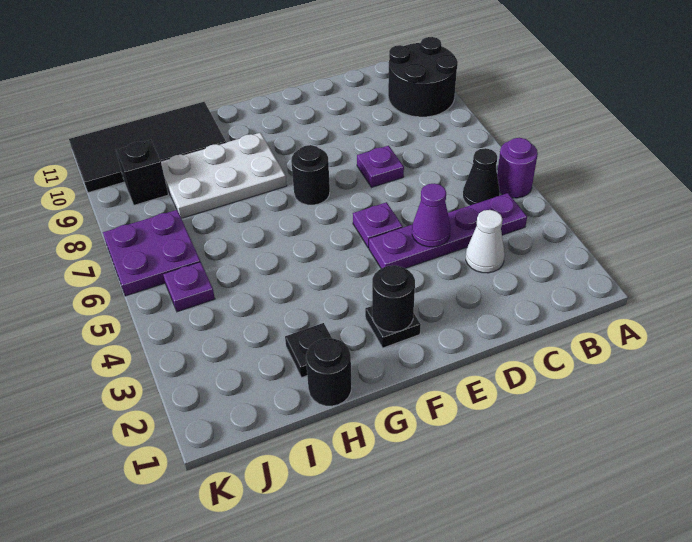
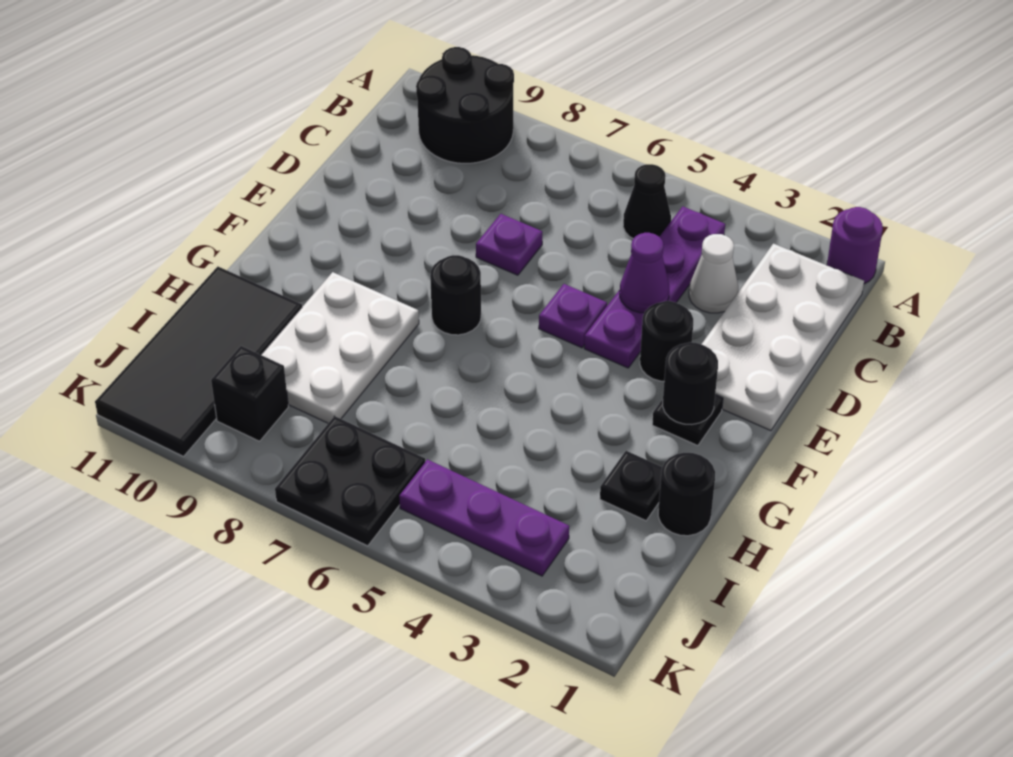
purple round brick A5 level 1 -> purple round brick A1 level 1
none -> white plate B1:E2 level 1
none -> black round brick E3 level 1
purple plate J5 level 1 -> purple plate J3:J5 level 1
purple plate J6:K7 level 1 -> black plate J6:K7 level 1

